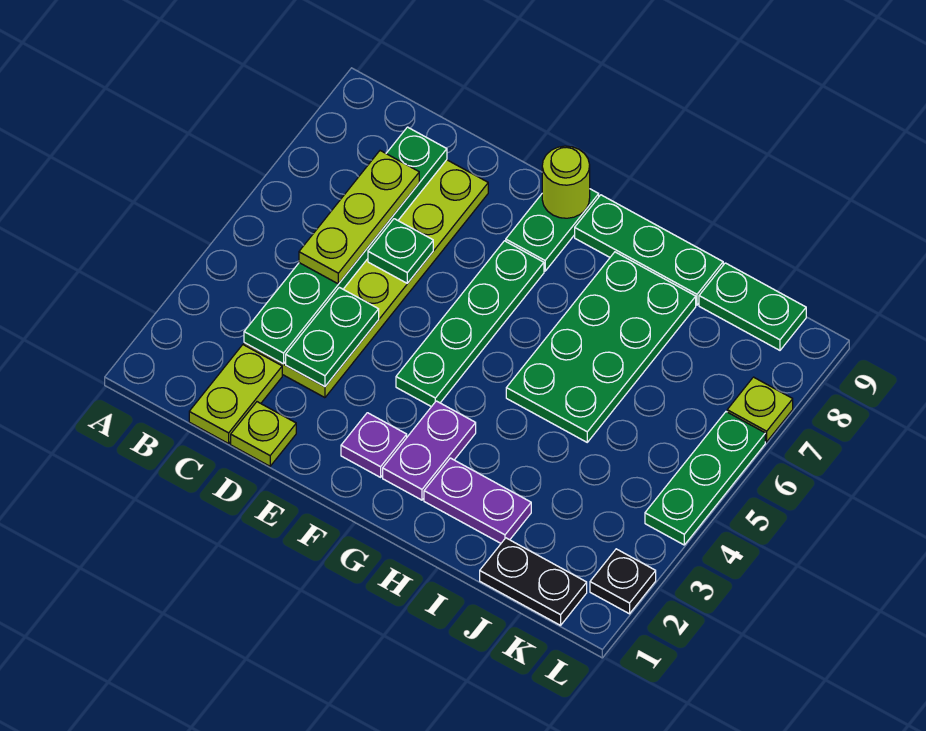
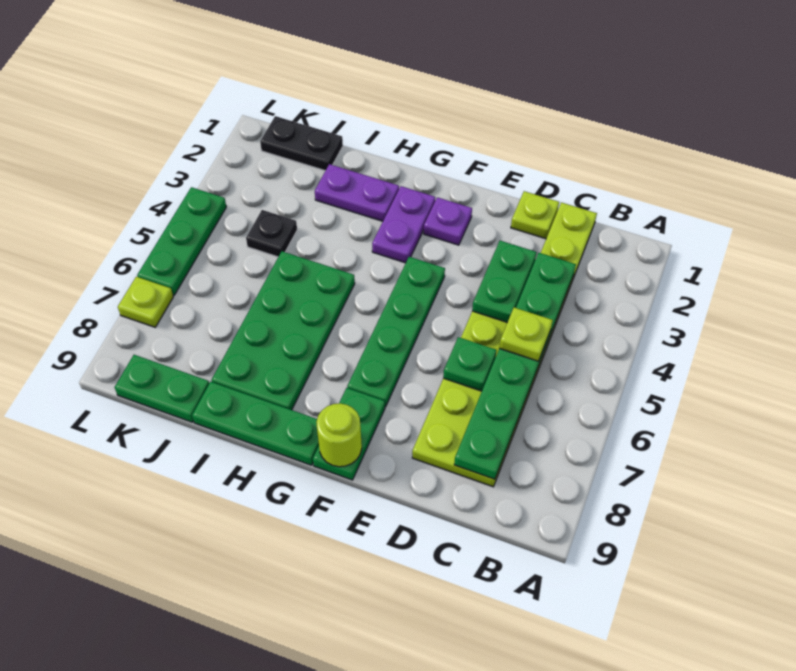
lime plate C5:C7 level 3 -> lime plate C5 level 3
black plate L2 level 1 -> black plate J4 level 1

